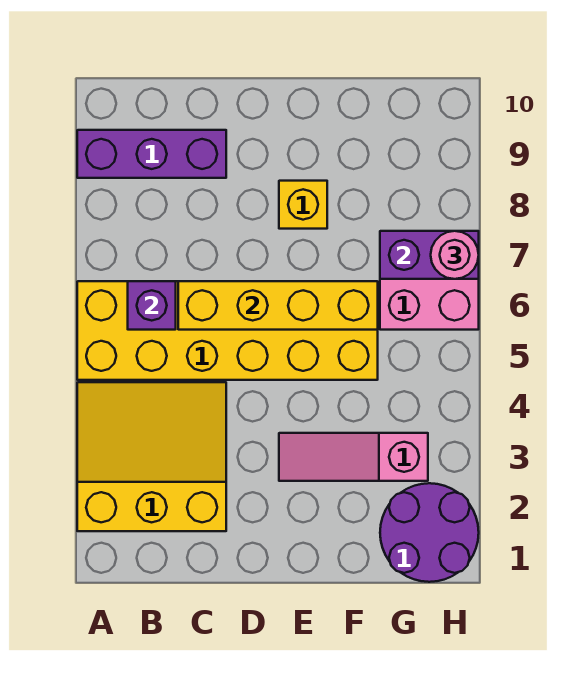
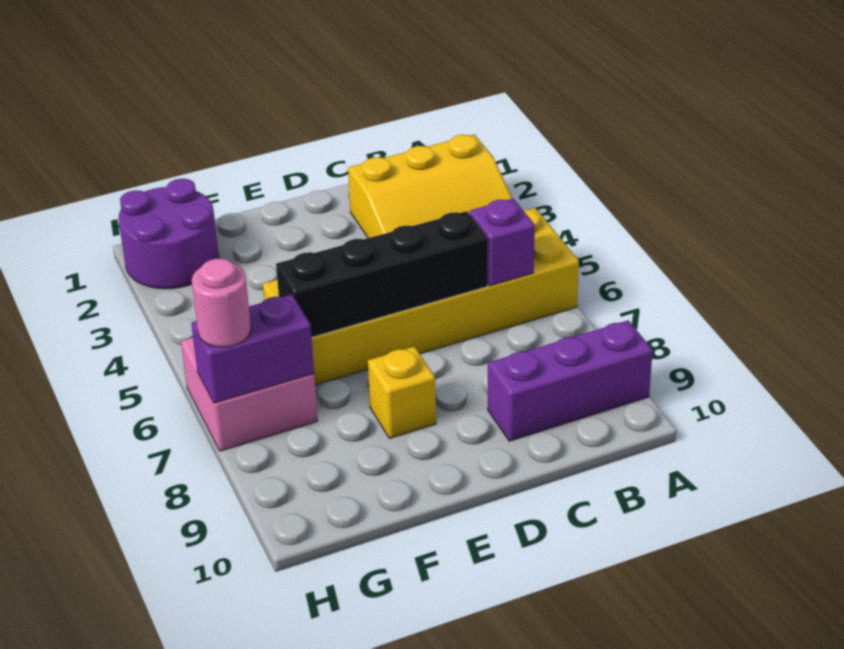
yellow brick C6:F6 level 2 -> black brick C6:F6 level 2
pink slope E3:G3 level 1 top G -> none

